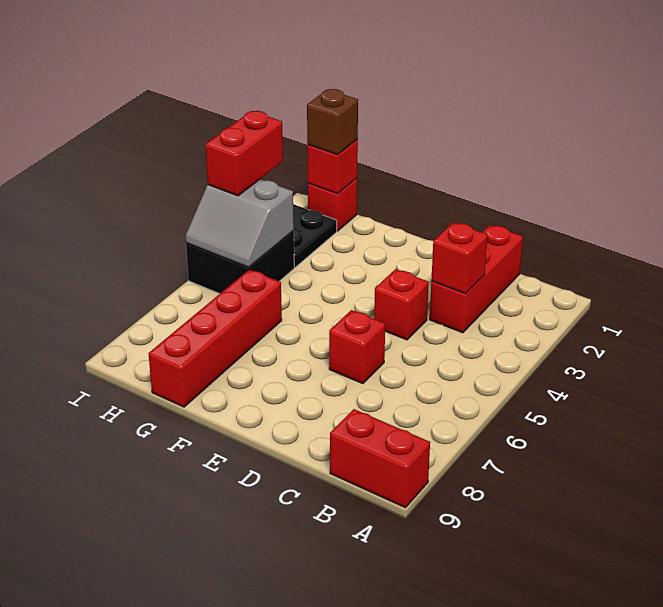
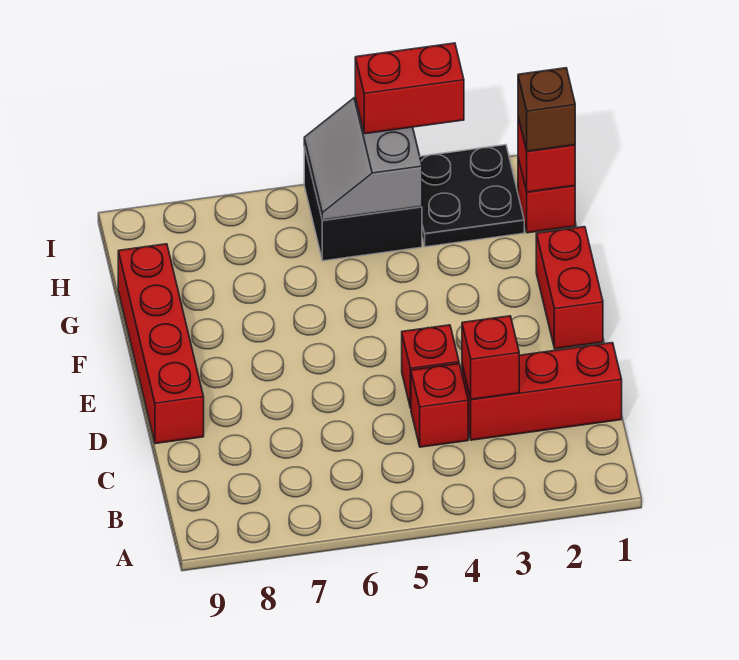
red brick A9:B9 level 1 -> red brick E1:F1 level 1
red brick D6 level 1 -> red brick C4 level 1
red brick G6:G9 level 1 -> red brick D9:G9 level 1

